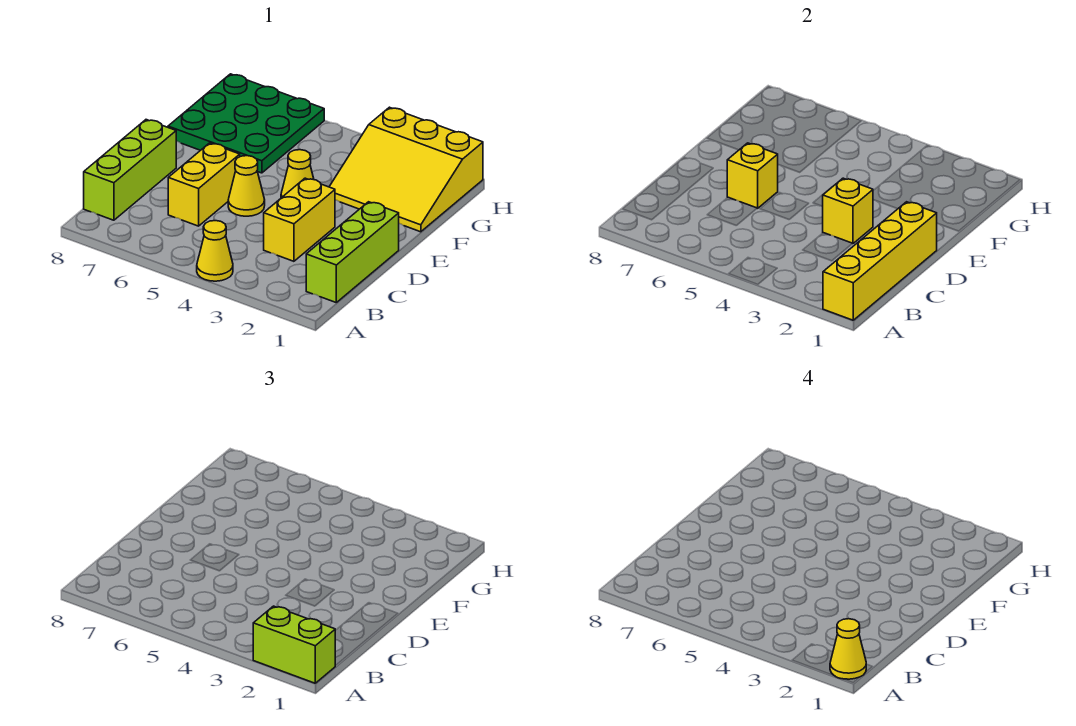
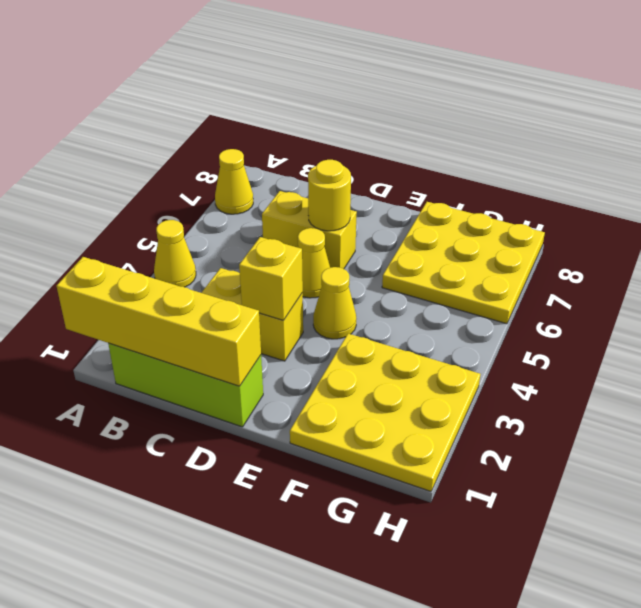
lime brick A1:A2 level 3 -> none
yellow cone A1 level 4 -> yellow cone A7 level 1
lime brick B8:D8 level 1 -> none
yellow brick D6 level 2 -> yellow round brick D6 level 2
yellow slope F1:H3 level 1 top H -> yellow plate F1:H3 level 1
green plate F6:H8 level 1 -> yellow plate F6:H8 level 1

